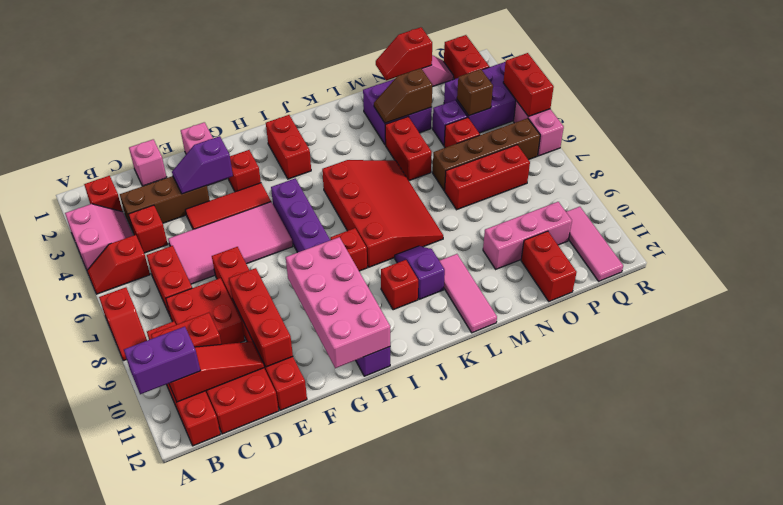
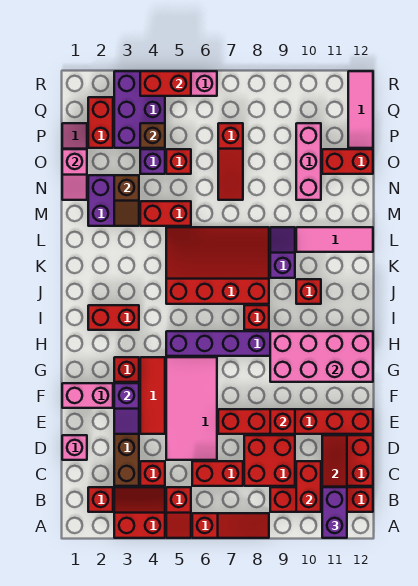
pink slope A3:B4 level 1 top A -> red slope A3:B4 level 1 top A
red slope A7:A8 level 1 top 7 -> red slope A6:A8 level 1 top 6
red brick E9:E11 level 2 -> red brick E9 level 2
purple slope K9:K10 level 1 top 10 -> purple slope K9:L9 level 1 top K
red slope N1:O1 level 2 top O -> pink slope N1:O1 level 2 top O
brown brick N6:Q6 level 1 -> none
red brick N7:P7 level 1 -> red slope N7:P7 level 1 top P
red brick Q1:Q2 level 1 -> red brick P2:Q2 level 1
pink tile Q10:Q12 level 1 -> pink tile P12:R12 level 1

